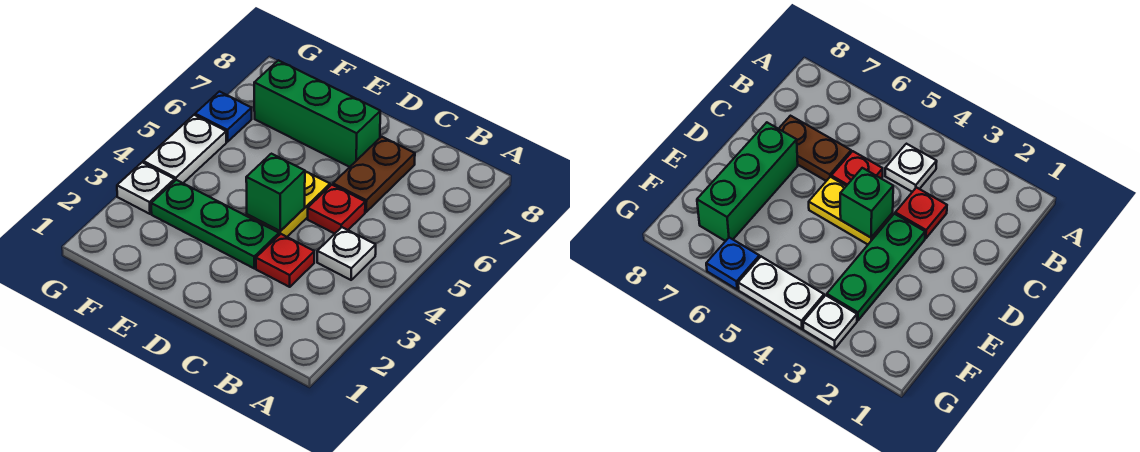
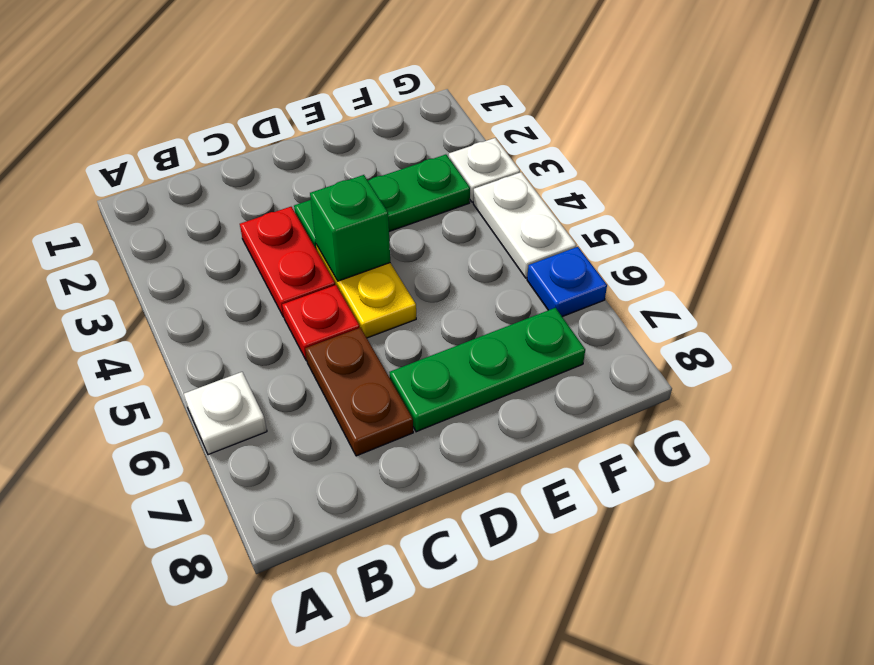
white plate B4 level 1 -> white plate A6 level 1
red plate C3 level 1 -> red plate C3:C4 level 1
green brick D7:F7 level 1 -> green plate D7:F7 level 1

